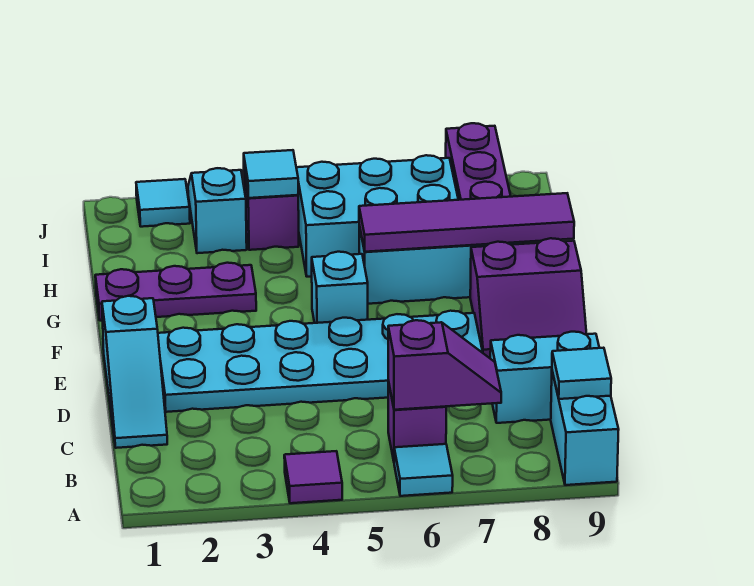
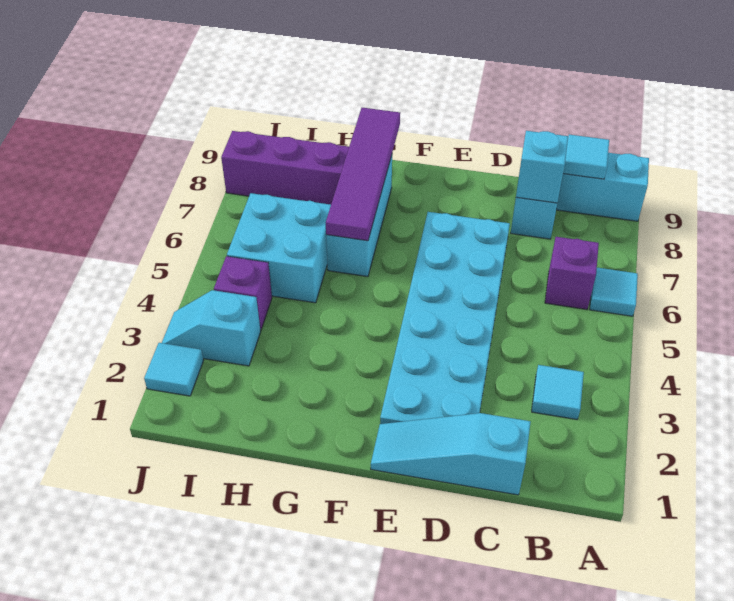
purple tile A4 level 1 -> none
purple slope B6:B7 level 2 top 6 -> none
cyan slope C1:E1 level 1 top E -> cyan slope C1:E1 level 1 top C
purple slope E8:F9 level 1 top F -> none
cyan brick F5 level 1 -> cyan brick C8 level 2
purple plate G1:G3 level 1 -> none
cyan brick H5:I7 level 1 -> cyan brick H5:I6 level 1
cyan tile I4 level 2 -> cyan tile B3 level 1

